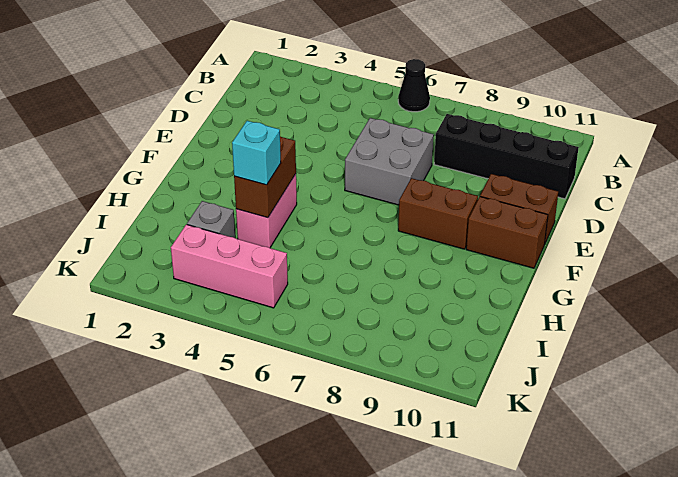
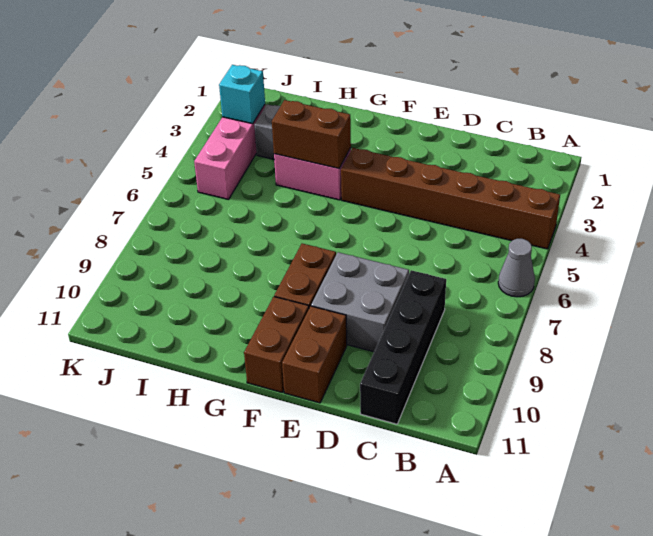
none -> brown brick A4:F4 level 1
black cone A6 level 1 -> grey cone A6 level 1
grey brick D6:E7 level 1 -> grey brick D8:E9 level 1
cyan brick H4 level 3 -> cyan brick J3 level 2

